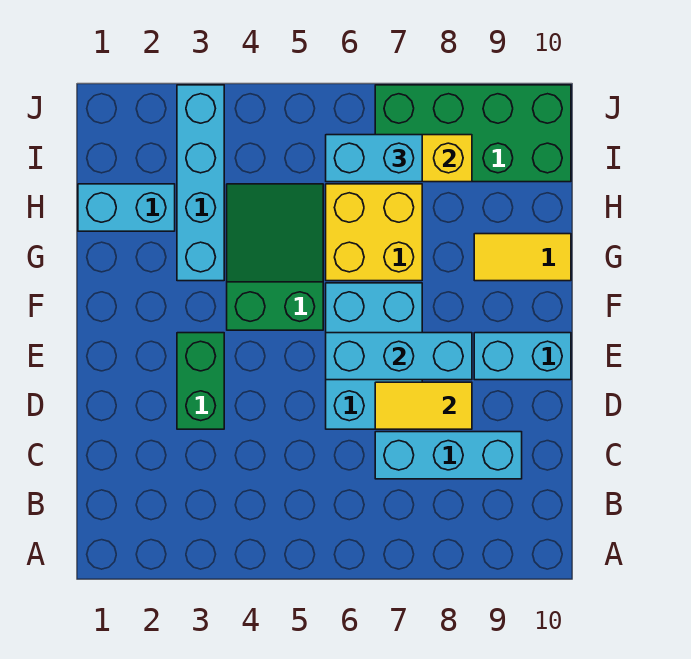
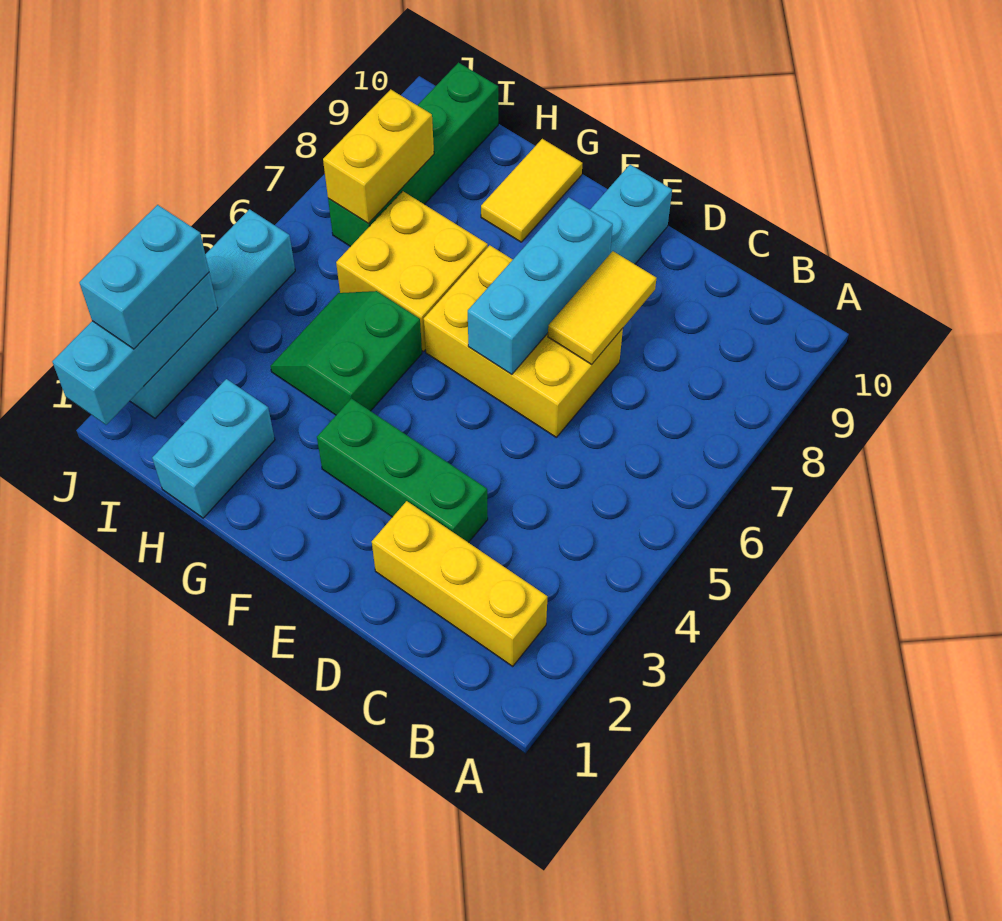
none -> yellow brick B2:D2 level 1
cyan brick C7:C9 level 1 -> cyan brick J1:J3 level 2
green brick D3:E3 level 1 -> green brick D3:F3 level 1
cyan brick D6:F7 level 1 -> yellow brick D6:F7 level 1
green slope F4:H5 level 1 top F -> green slope G4:H5 level 1 top G
cyan brick G3:J3 level 1 -> cyan brick J2:J5 level 1
cyan brick I6:I7 level 3 -> cyan brick J2:J3 level 3
green brick I7:J10 level 1 -> green brick I7:I10 level 1

